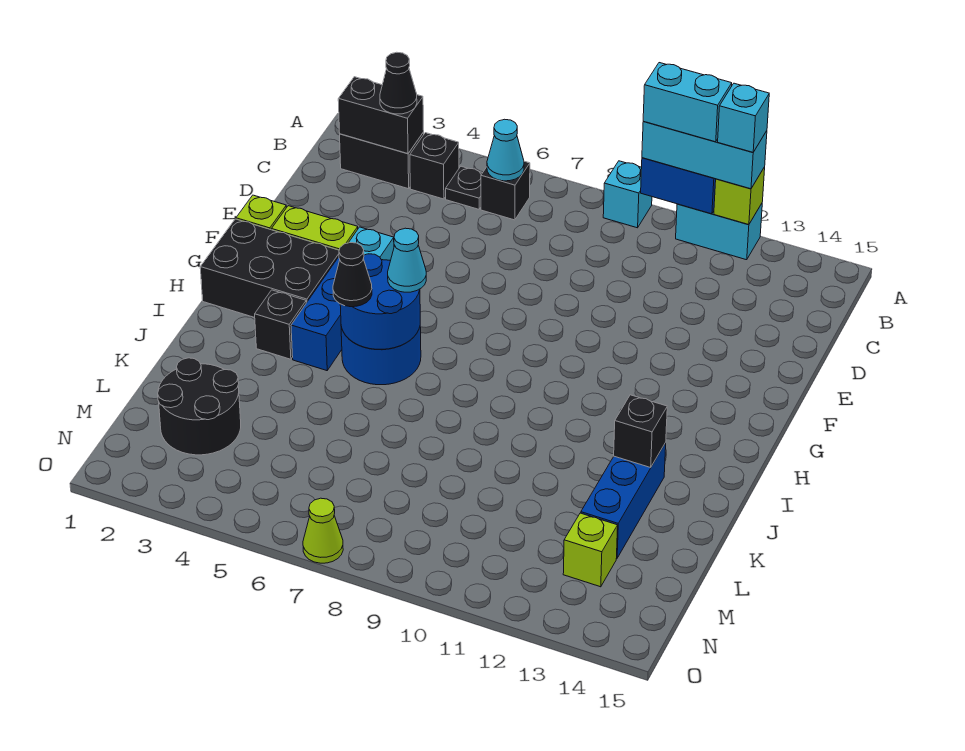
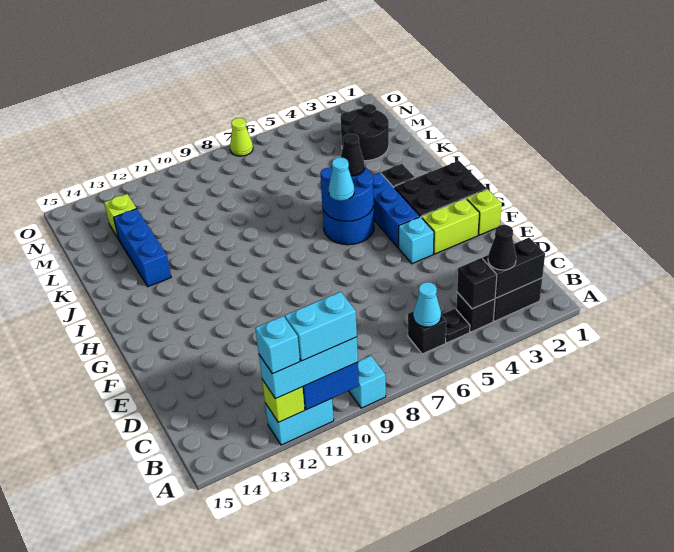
black brick J13 level 2 -> black brick B4 level 2

